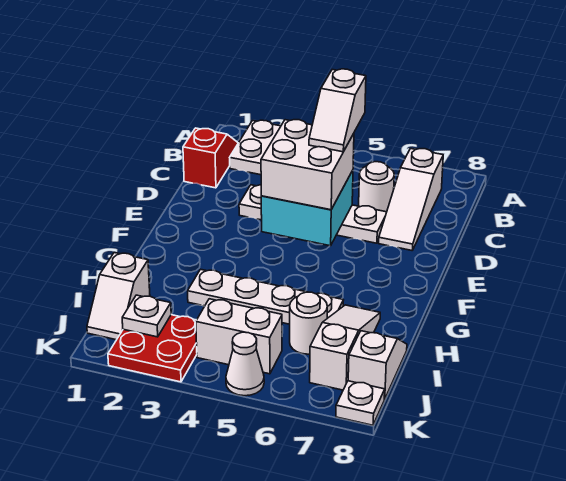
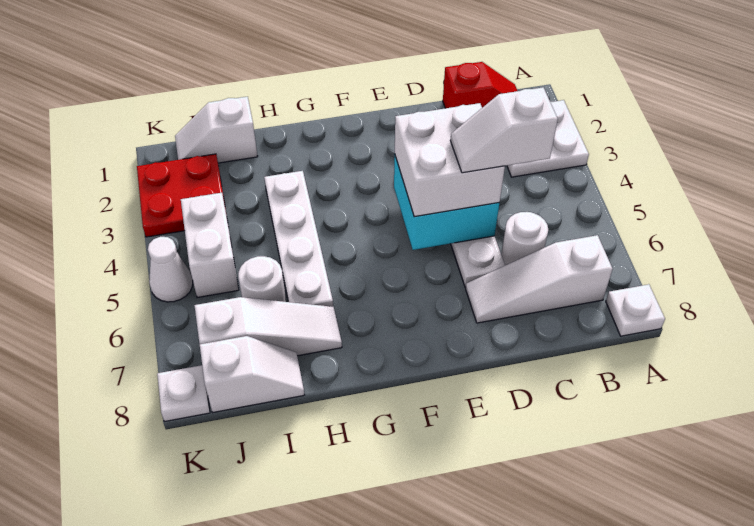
white plate J2 level 2 -> white plate A8 level 1

